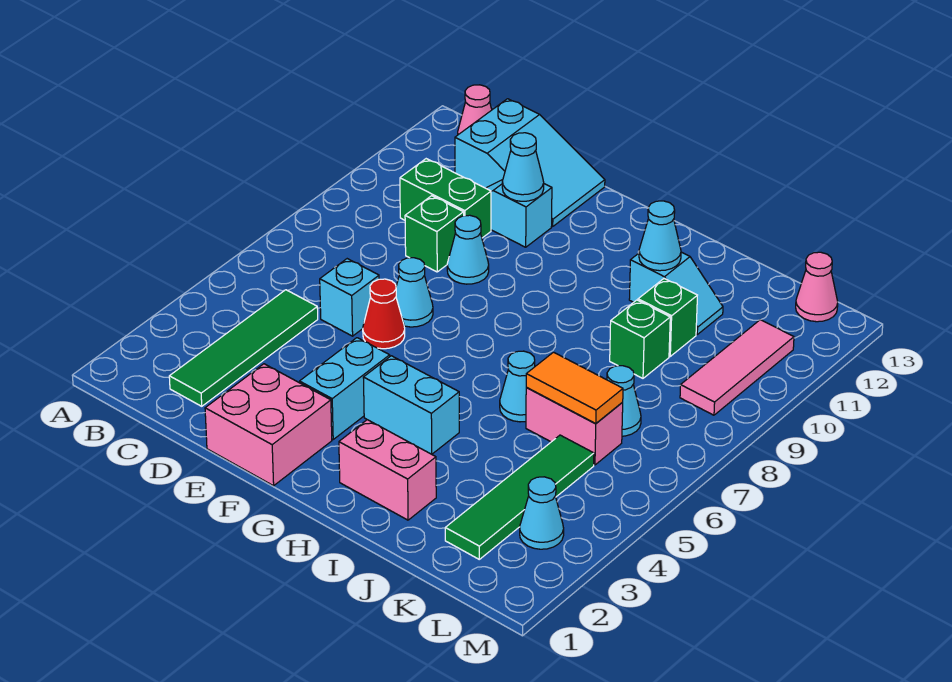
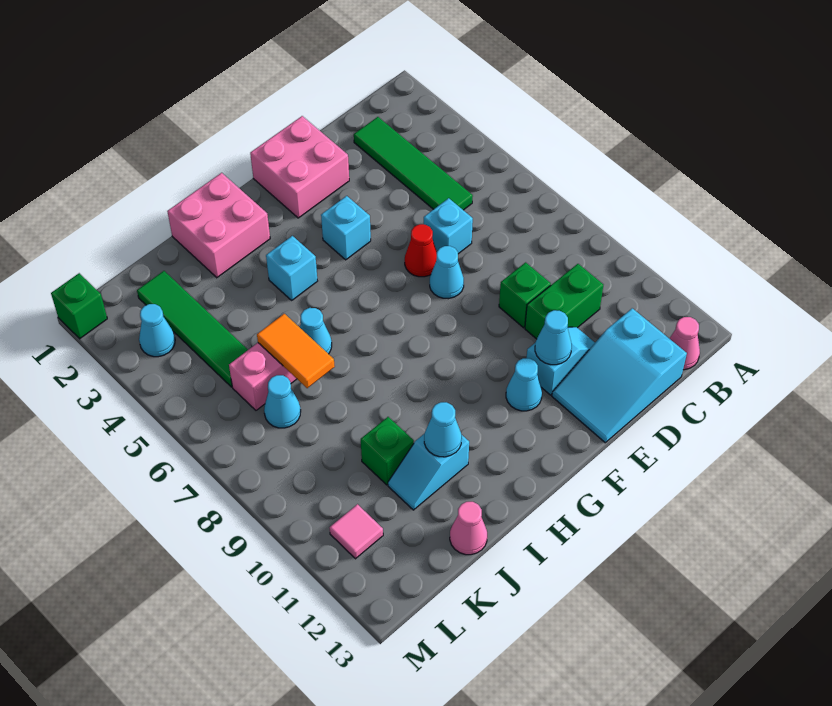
cyan cone E9 level 1 -> cyan cone F11 level 1
cyan brick F3:F4 level 1 -> cyan brick F4 level 1
cyan brick G4:H4 level 1 -> cyan brick H4 level 1
pink brick H2:I2 level 1 -> pink brick H1:I2 level 1
orange tile J6:K6 level 2 -> orange tile J6:J7 level 2
green brick J9 level 1 -> green brick M1 level 1
pink tile L9:L11 level 1 -> pink tile L11 level 1
pink cone L13 level 1 -> pink cone J13 level 1

